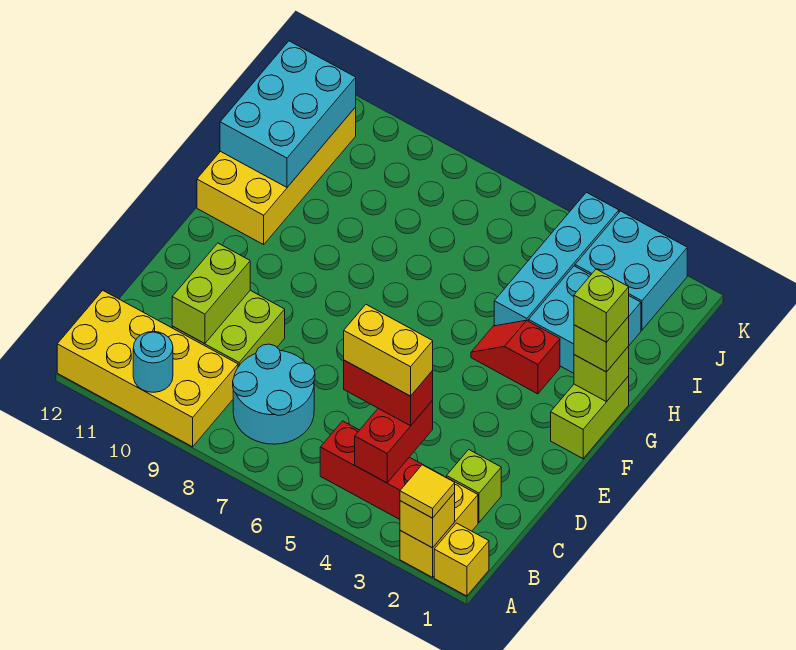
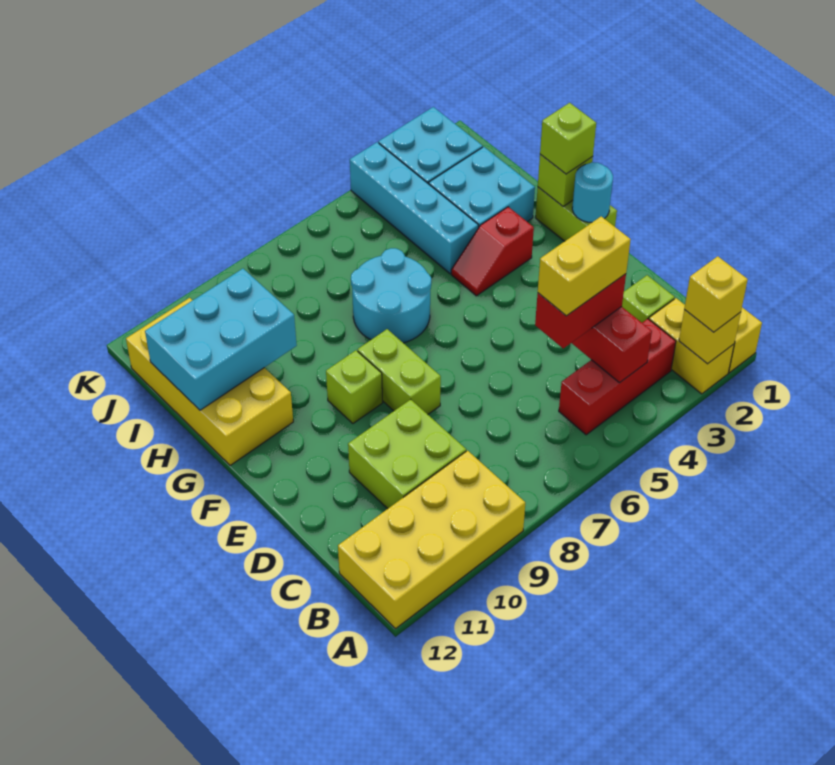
yellow tile A2 level 3 -> yellow brick A2 level 3
cyan round brick A10 level 2 -> cyan round brick F1 level 2
cyan round brick B7:C8 level 1 -> cyan round brick G6:H7 level 1
lime brick C10:D10 level 2 -> lime brick E8:F8 level 1
lime brick G1 level 4 -> lime brick F9 level 1
cyan brick H11:J12 level 2 -> cyan brick H10:I12 level 2

